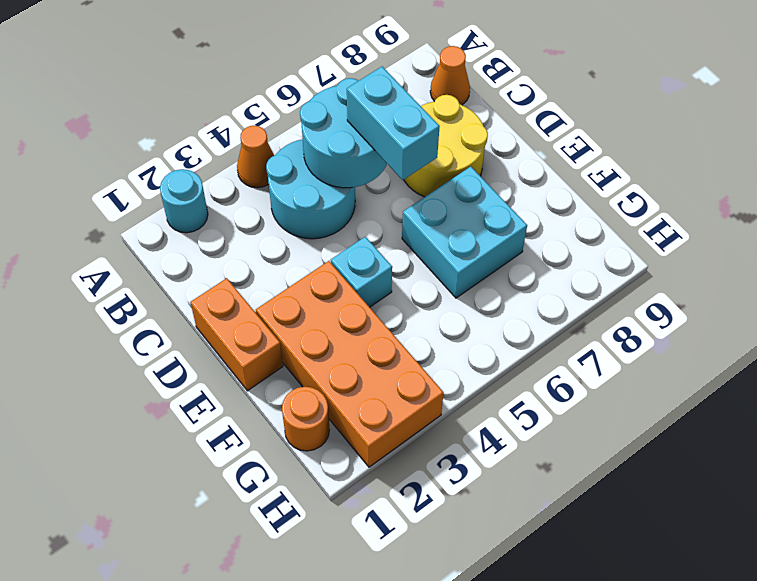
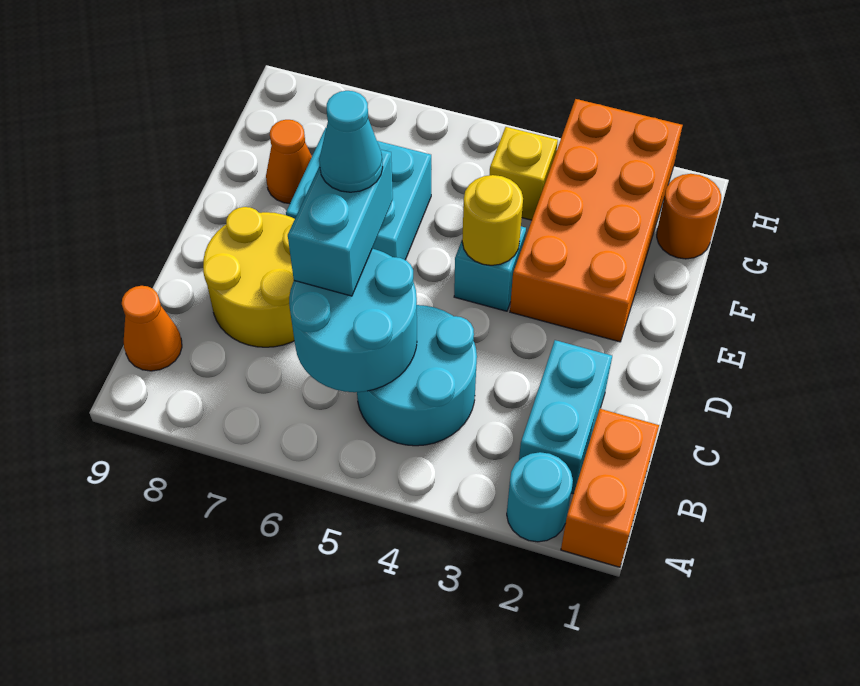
orange cone A4 level 1 -> orange cone F8 level 1
none -> cyan brick B2:C2 level 1
orange brick D1:E1 level 1 -> orange brick A1:B1 level 1
none -> cyan cone D6 level 4
none -> yellow round brick E4 level 2
none -> yellow brick G4 level 1

